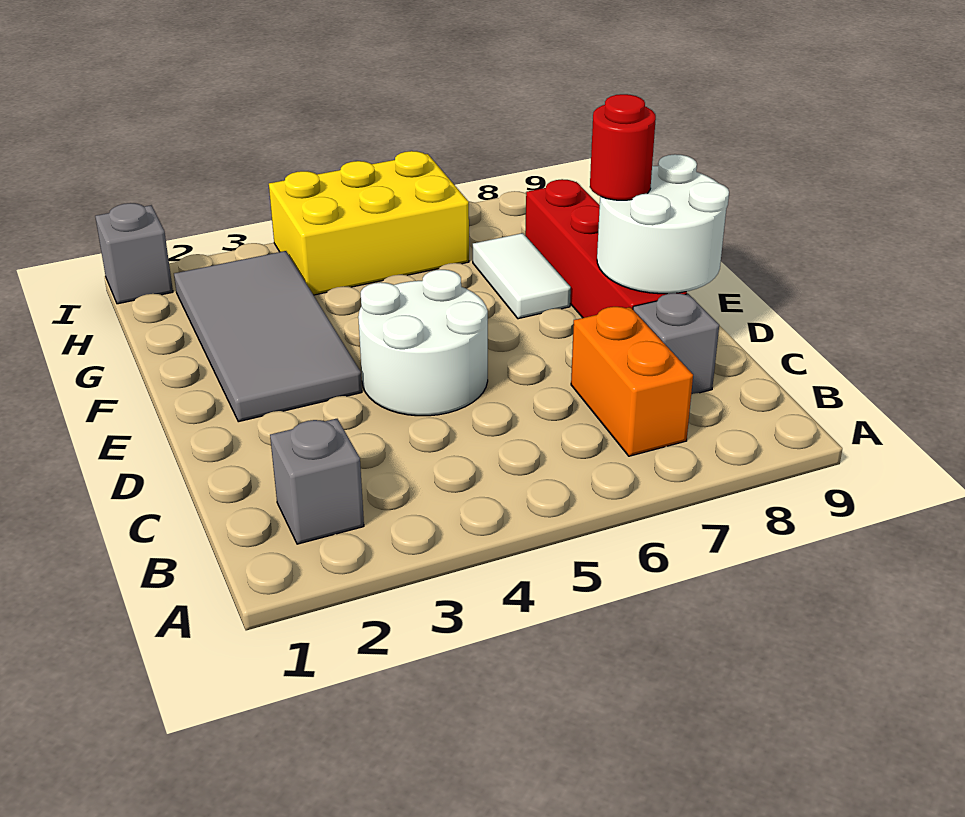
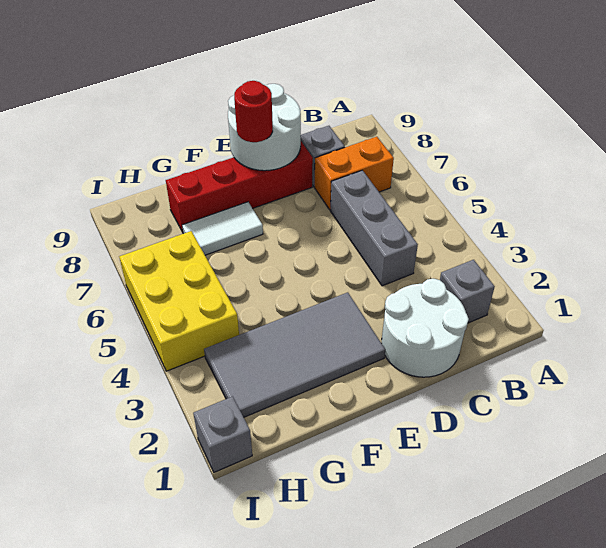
none -> grey brick C4:C6 level 1
white round brick D4:E5 level 1 -> white round brick C1:D2 level 1

